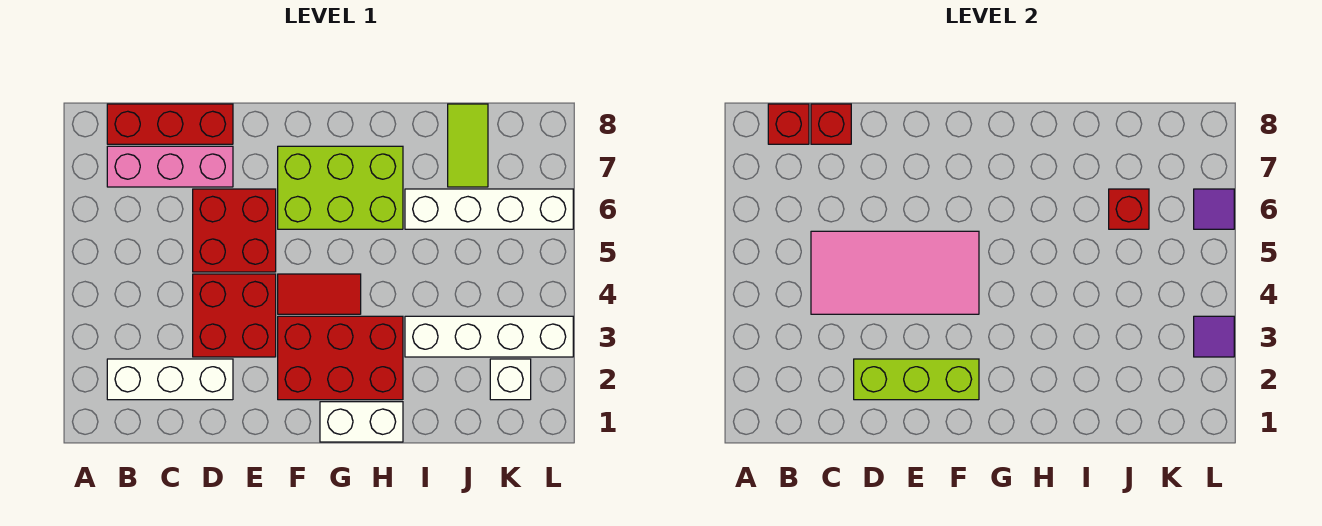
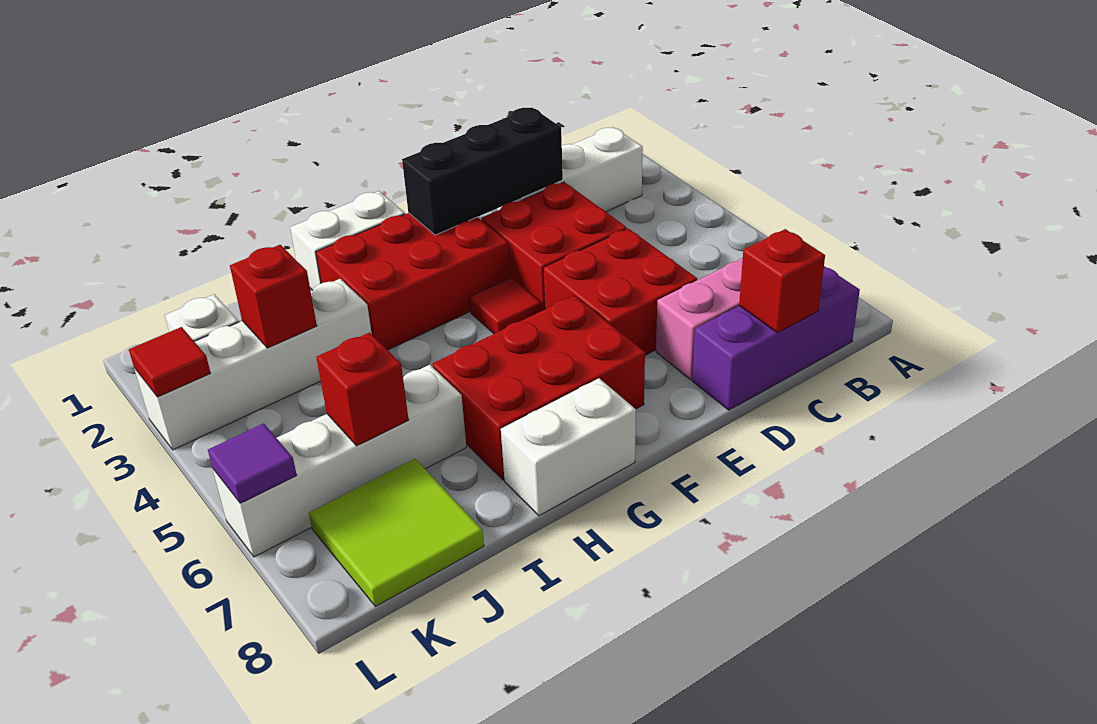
red brick B8:D8 level 1 -> purple brick B8:D8 level 1
red brick B8 level 2 -> red brick J3 level 2
pink tile C4:F5 level 2 -> none
lime brick D2:F2 level 2 -> black brick D2:F2 level 2
red tile F4:G4 level 1 -> red tile F4 level 1
lime brick F6:H7 level 1 -> red brick F6:H7 level 1
none -> white brick G8:H8 level 1
lime tile J7:J8 level 1 -> lime tile J7:K8 level 1
purple tile L3 level 2 -> red tile L3 level 2

